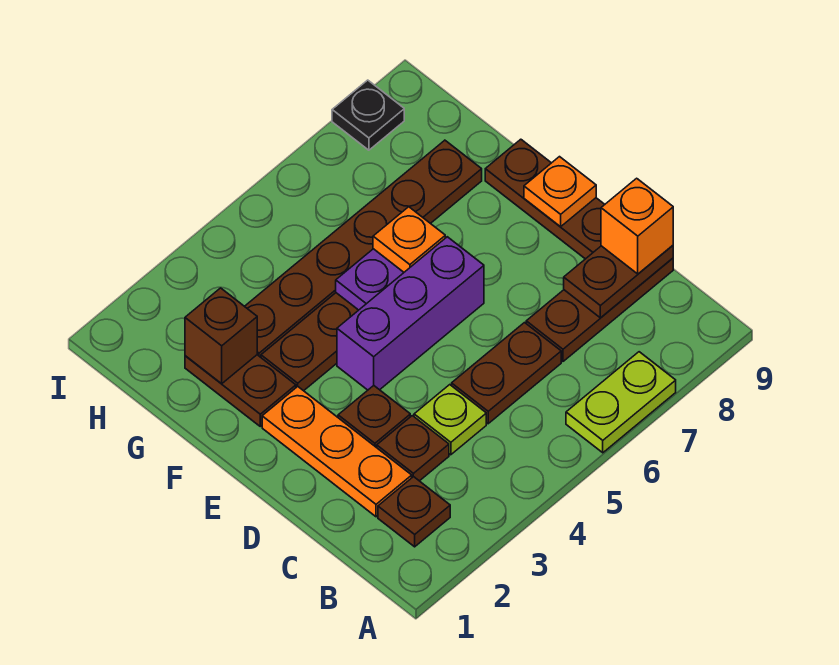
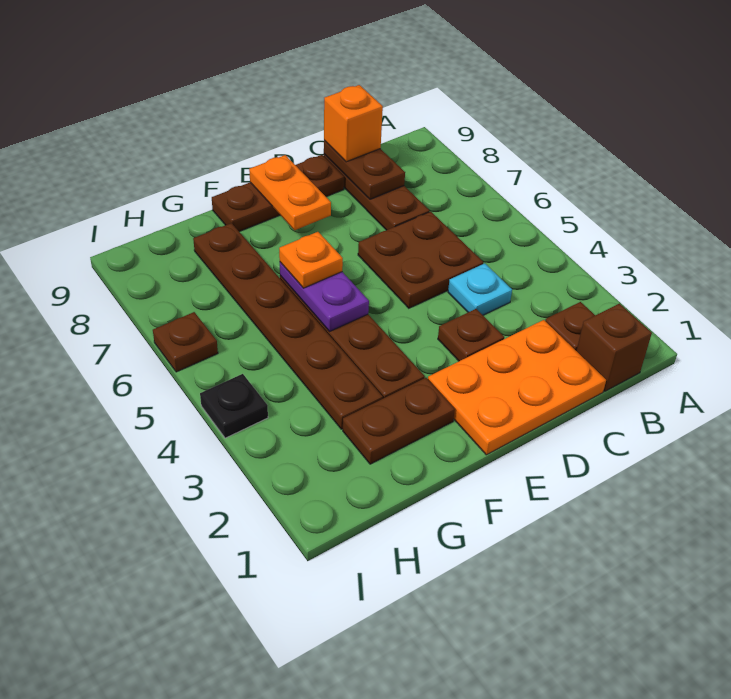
lime plate A6:A7 level 1 -> none
orange plate C2:E2 level 1 -> orange plate C1:E2 level 1
brown plate C3 level 1 -> brown plate I6 level 1
lime plate C4 level 1 -> cyan plate C4 level 1
brown plate C5:C6 level 1 -> brown plate C5:D6 level 1
purple brick E4:E6 level 1 -> none
orange plate E9 level 2 -> orange plate E8:E9 level 2
brown brick G2 level 2 -> brown brick B1 level 1
black plate I8 level 1 -> black plate I4 level 1

